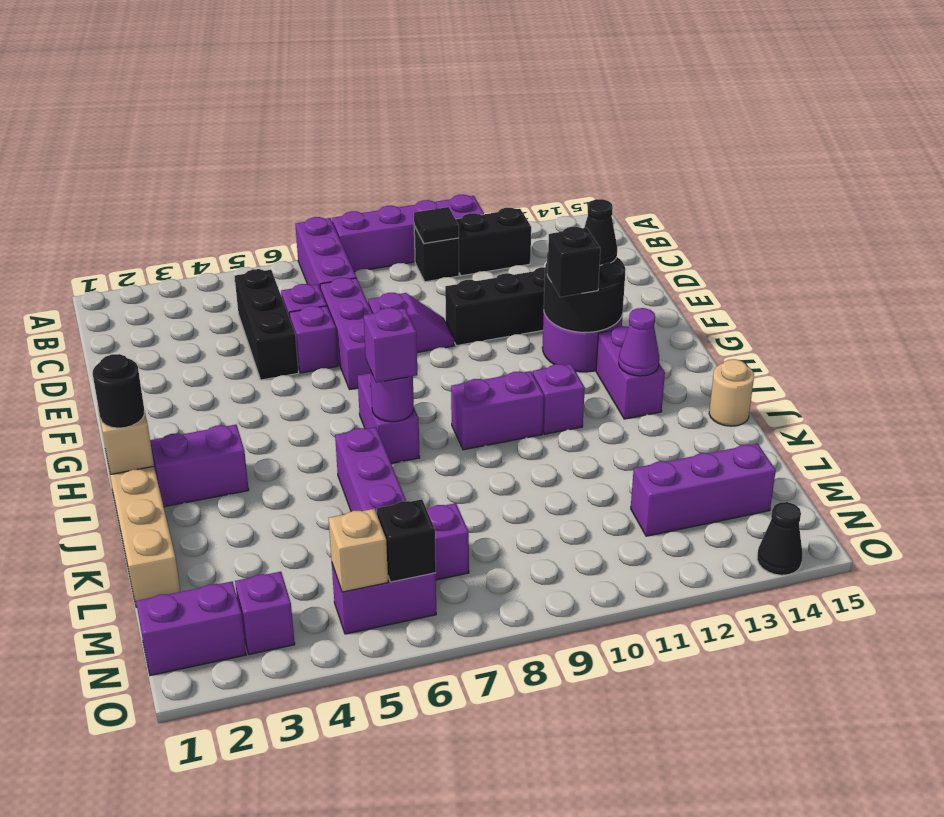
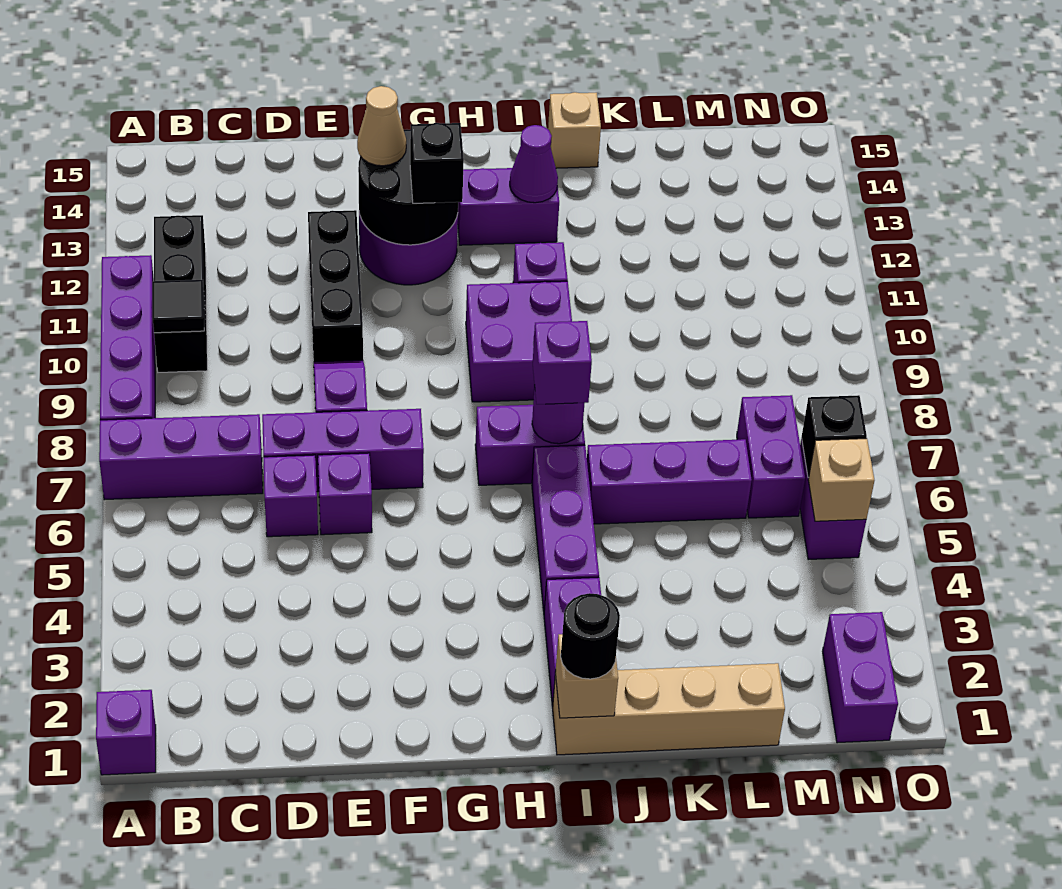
black brick C5:E5 level 1 -> none
black cone F13 level 3 -> tan cone F13 level 3
purple brick I9:I10 level 1 -> purple brick H9:I10 level 1
tan round brick J15 level 1 -> tan brick J15 level 1
purple brick M12:M14 level 1 -> purple brick I4:I6 level 1
purple brick N3 level 1 -> purple brick A1 level 1
black cone O14 level 1 -> none

